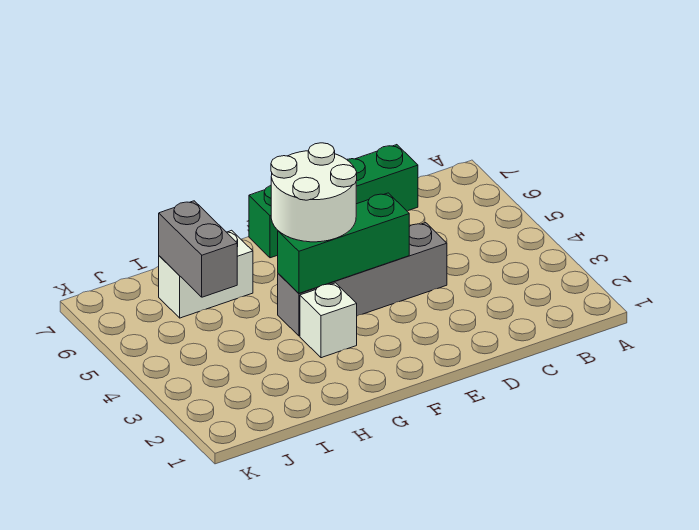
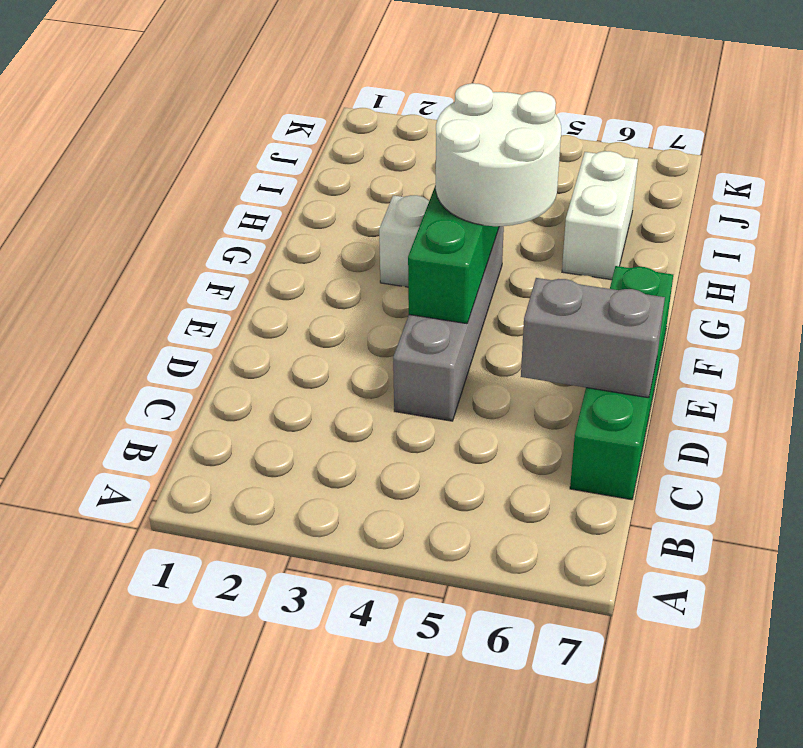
grey brick I5:I6 level 2 -> grey brick D6:D7 level 2

